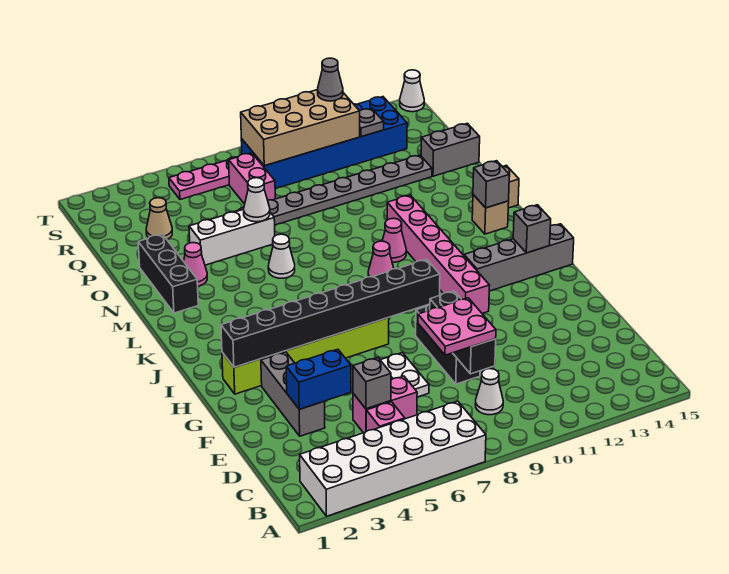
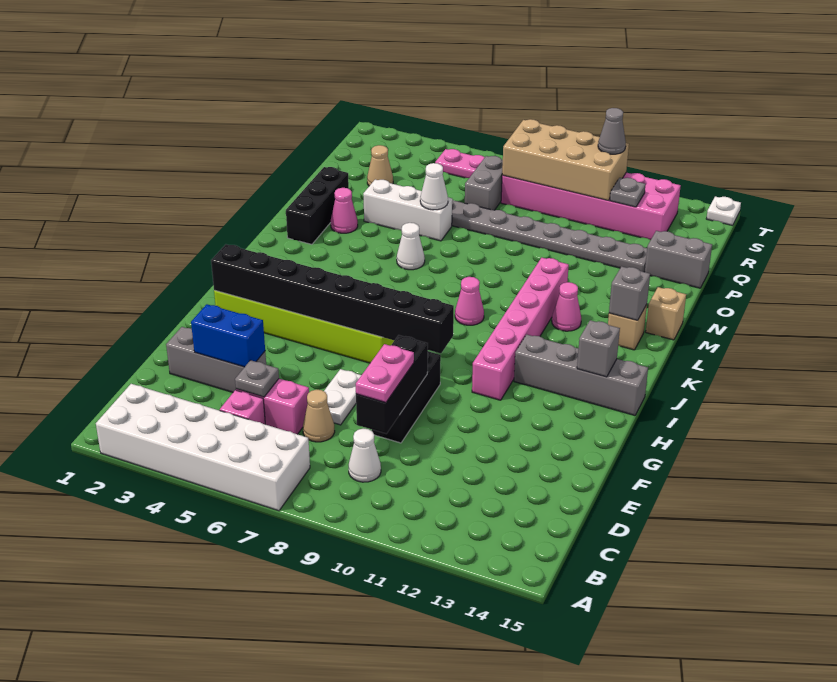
grey brick D5 level 2 -> grey plate D5 level 2
none -> tan cone D7 level 1
pink plate D8:E9 level 3 -> pink plate D9:E9 level 3
grey brick E3:G3 level 1 -> grey brick E2:E4 level 1
pink cone L10 level 1 -> pink cone L12 level 1
pink brick Q7:R7 level 1 -> grey brick Q7:R7 level 1
blue brick R8:S13 level 1 -> pink brick R8:S13 level 1
white cone T15 level 1 -> white plate T15 level 1

